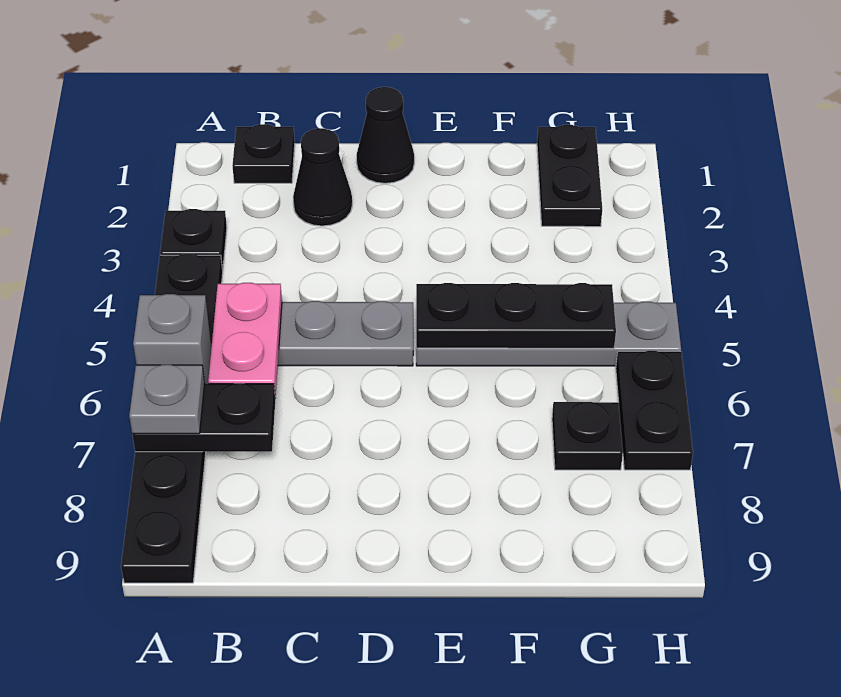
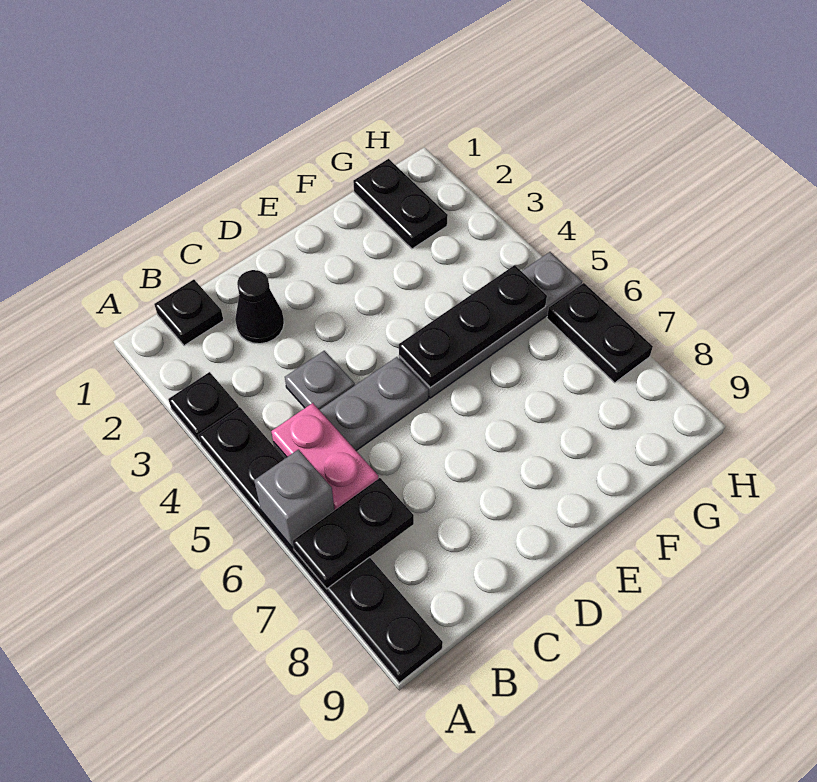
grey plate A7 level 3 -> grey plate C4 level 1
black cone D1 level 1 -> none
black plate G7 level 1 -> none

